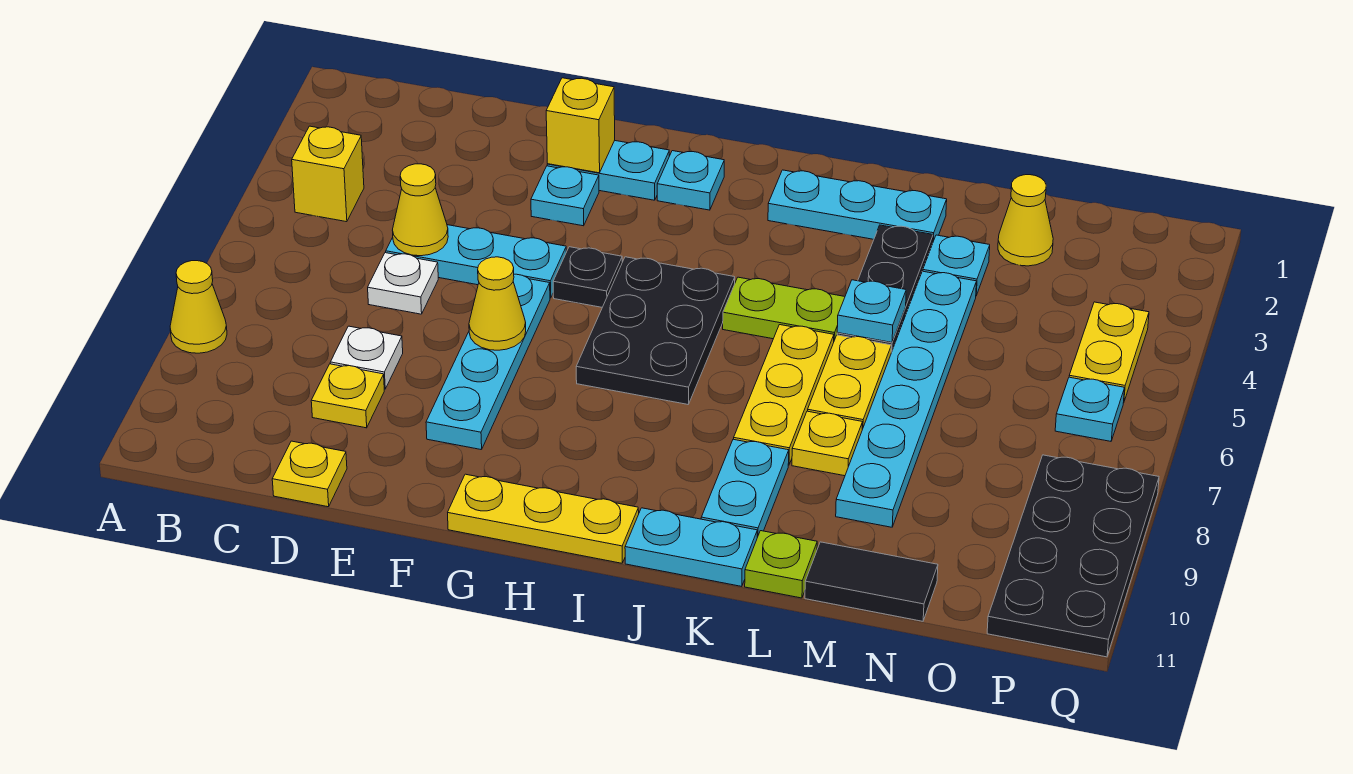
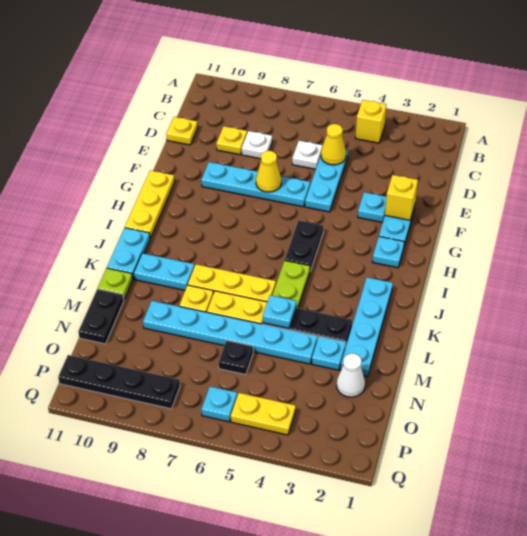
yellow cone A8 level 1 -> none
black plate G5 level 1 -> black plate N6 level 1
black plate H5:I7 level 1 -> black plate H5:I5 level 1
cyan plate J2:L2 level 1 -> cyan plate J2:M2 level 1
black tile M11:N11 level 1 -> black plate M11:N11 level 1
yellow cone N2 level 1 -> white cone N2 level 1
black plate P8:Q11 level 1 -> black plate P8:P11 level 1

